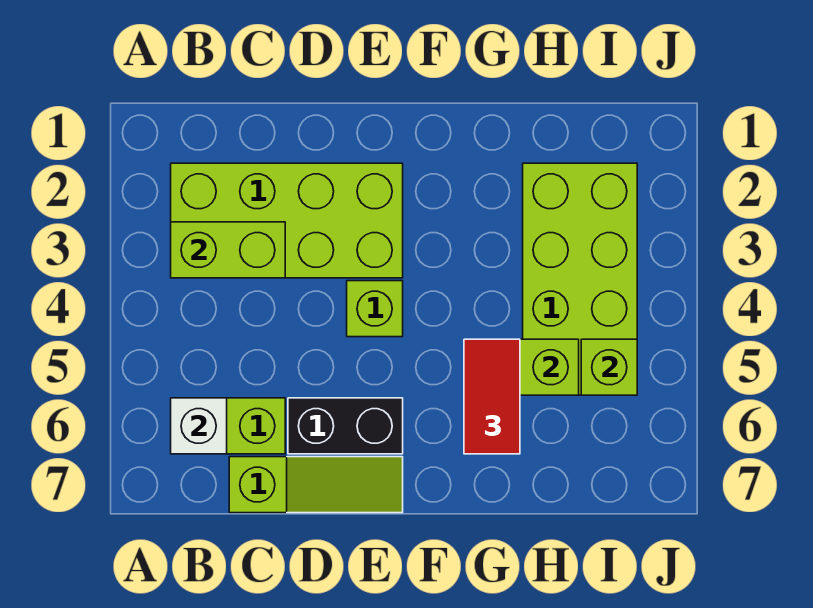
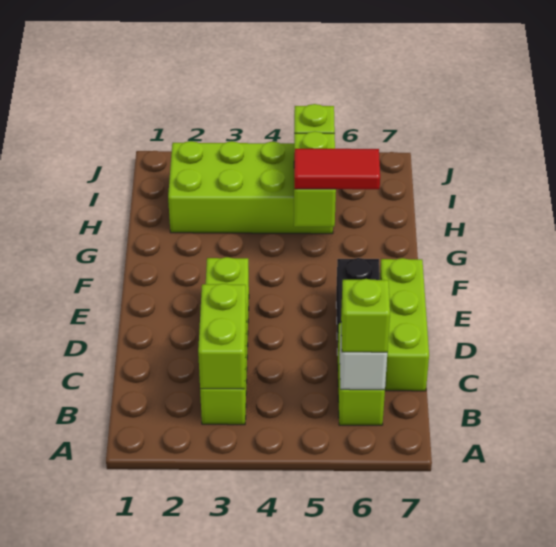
lime brick B2:E3 level 1 -> lime brick B3:E3 level 1
lime slope C7:E7 level 1 top C -> lime brick C7:E7 level 1
lime brick E4 level 1 -> lime brick B6 level 3

